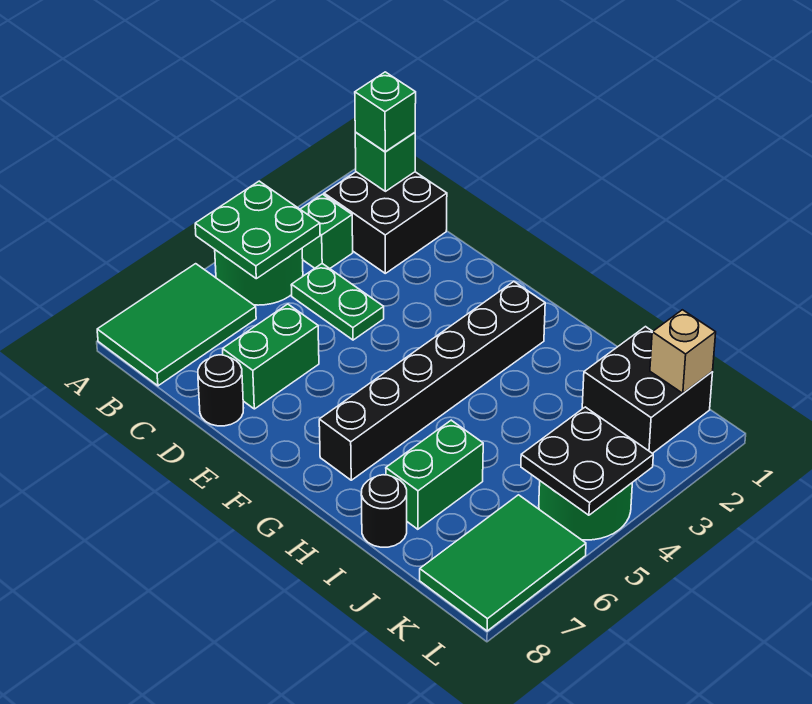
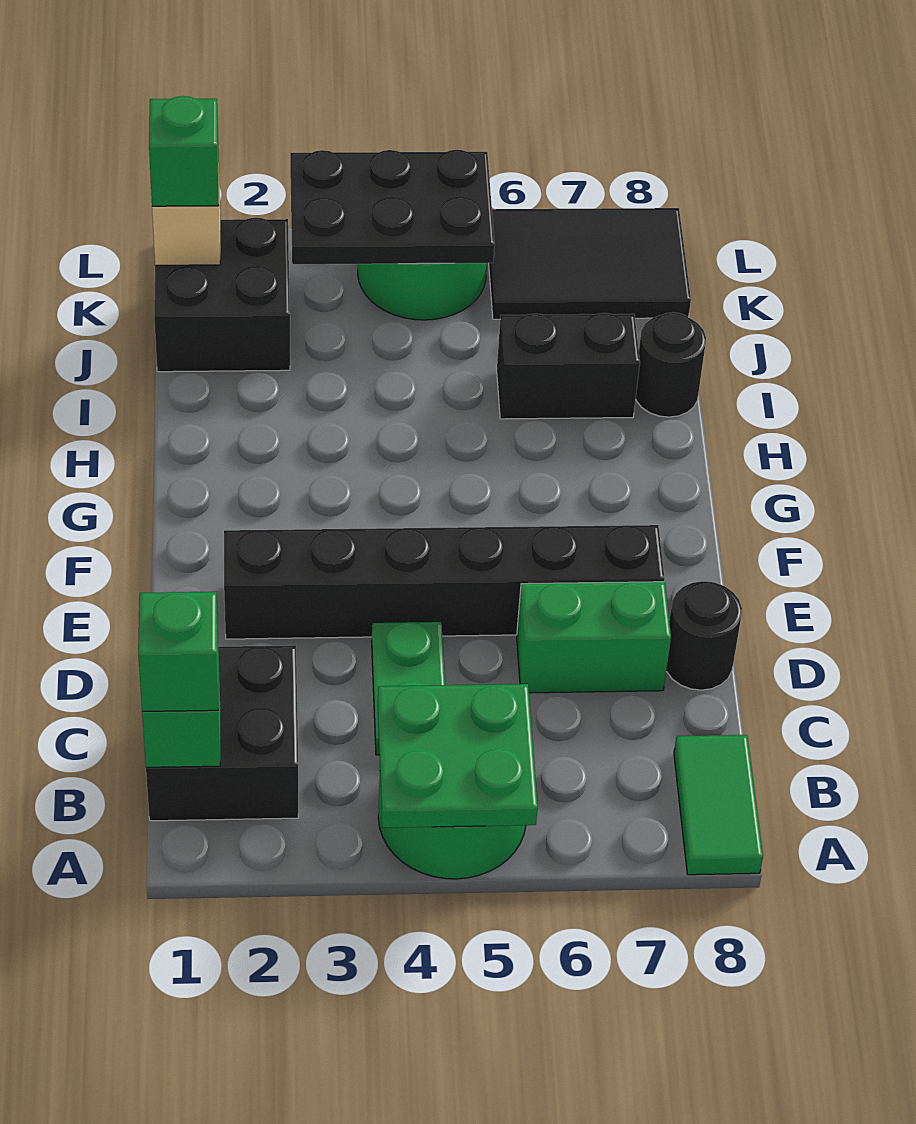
green tile A6:B8 level 1 -> green tile A8:B8 level 1
green brick B3 level 1 -> green brick K1 level 3
black brick G2:G7 level 1 -> black brick E2:E7 level 1
green brick I6:I7 level 1 -> black brick I6:I7 level 1
black plate K4:L5 level 2 -> black plate K3:L5 level 2
green tile K6:L8 level 1 -> black tile K6:L8 level 1

